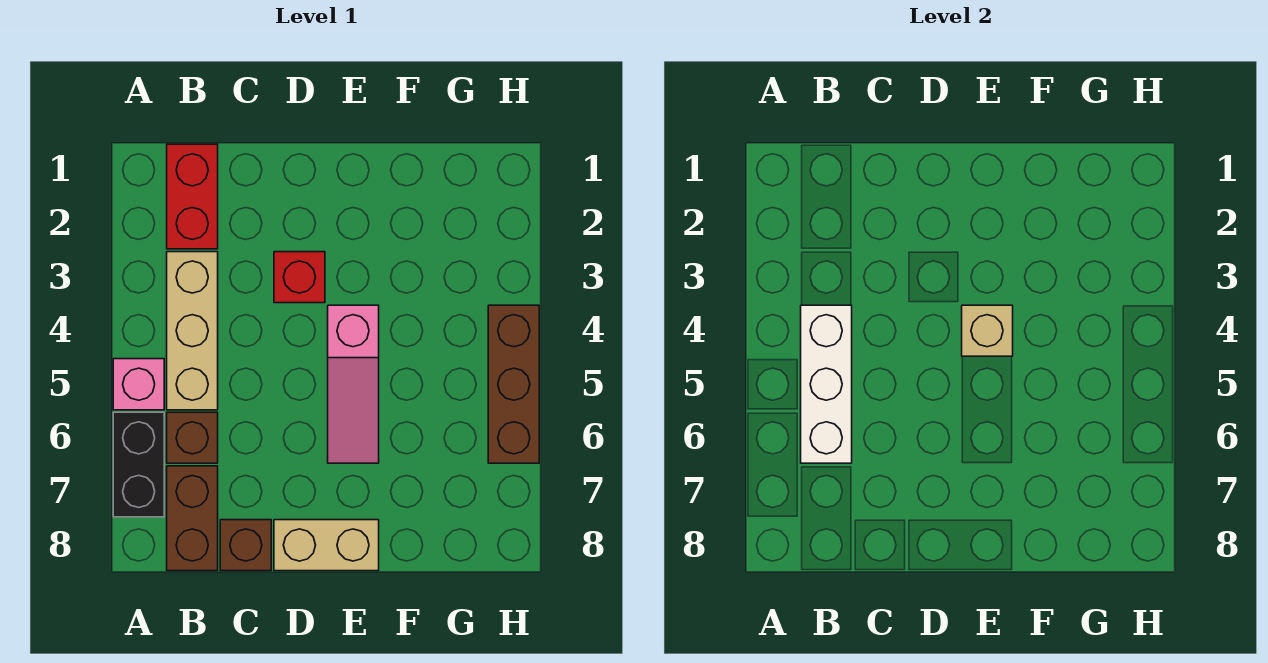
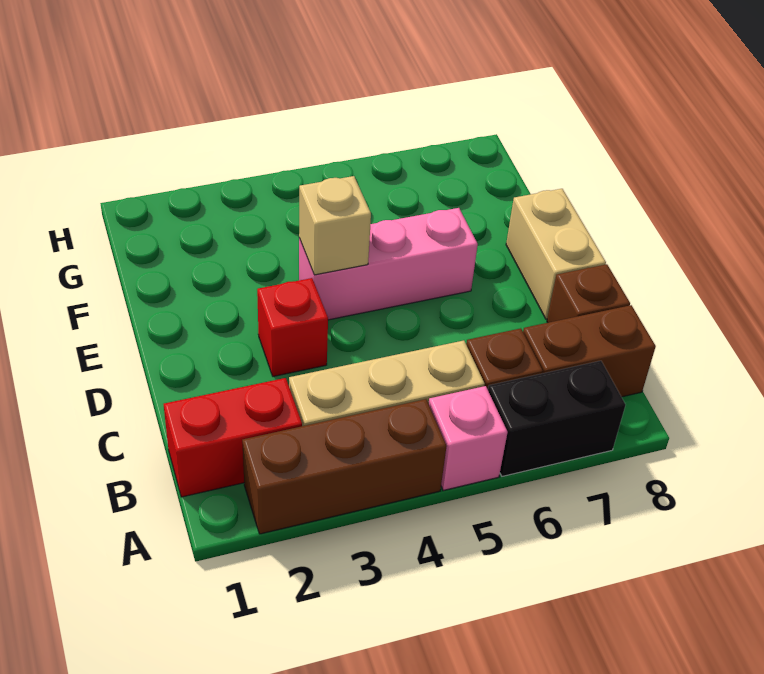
white brick B4:B6 level 2 -> none
pink slope E4:E6 level 1 top 4 -> pink brick E4:E6 level 1
brown brick H4:H6 level 1 -> brown brick A2:A4 level 1

